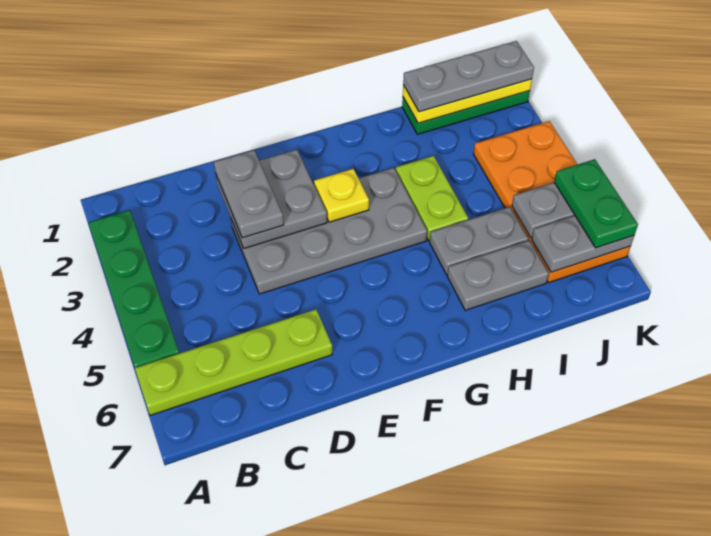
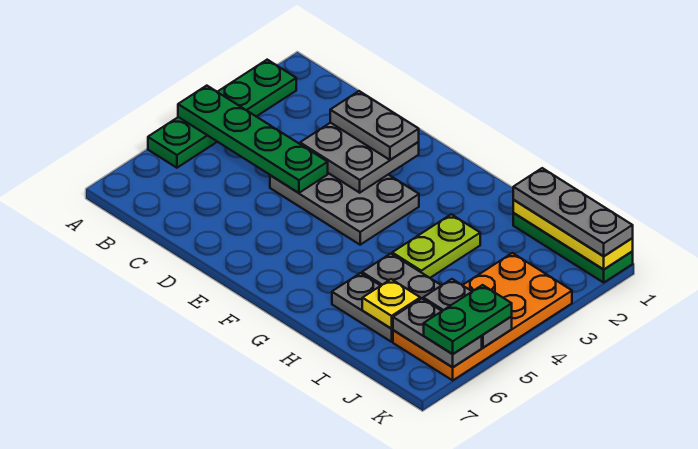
none -> green plate A4:D4 level 2
lime plate A6:D6 level 1 -> none
grey plate D2:D3 level 3 -> grey plate D2:E2 level 3
grey plate D3:G4 level 1 -> grey plate D3:F4 level 1
yellow plate F3 level 2 -> yellow plate I6 level 2

